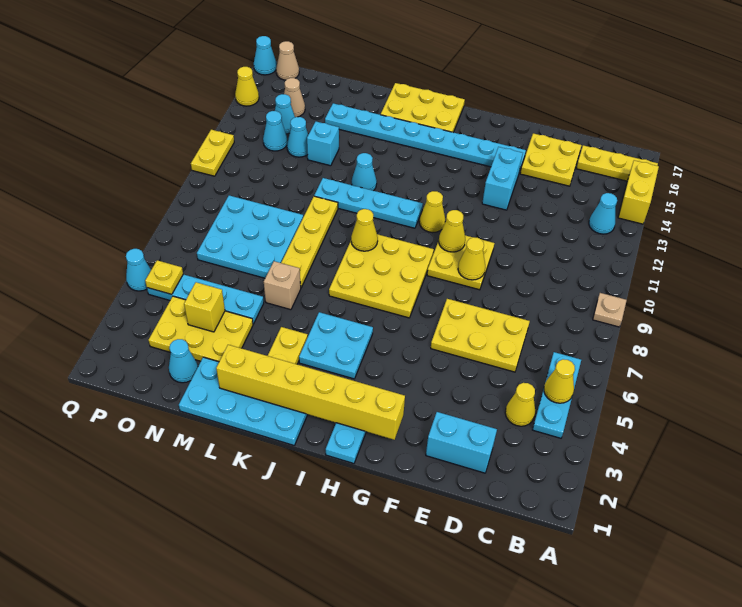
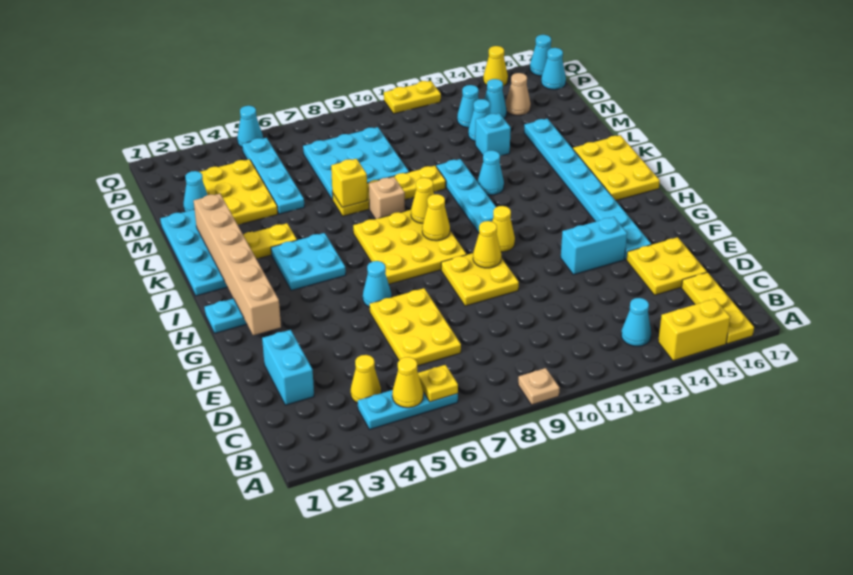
yellow cone F9 level 2 -> yellow cone I9 level 2
yellow brick G2:L2 level 2 -> tan brick G2:L2 level 2
none -> cyan cone G6 level 1
tan brick L6 level 1 -> tan brick K8 level 1
yellow brick N4 level 2 -> yellow brick L7 level 2
yellow plate P5 level 2 -> yellow plate B6 level 2
tan cone P17 level 1 -> cyan cone P17 level 1

